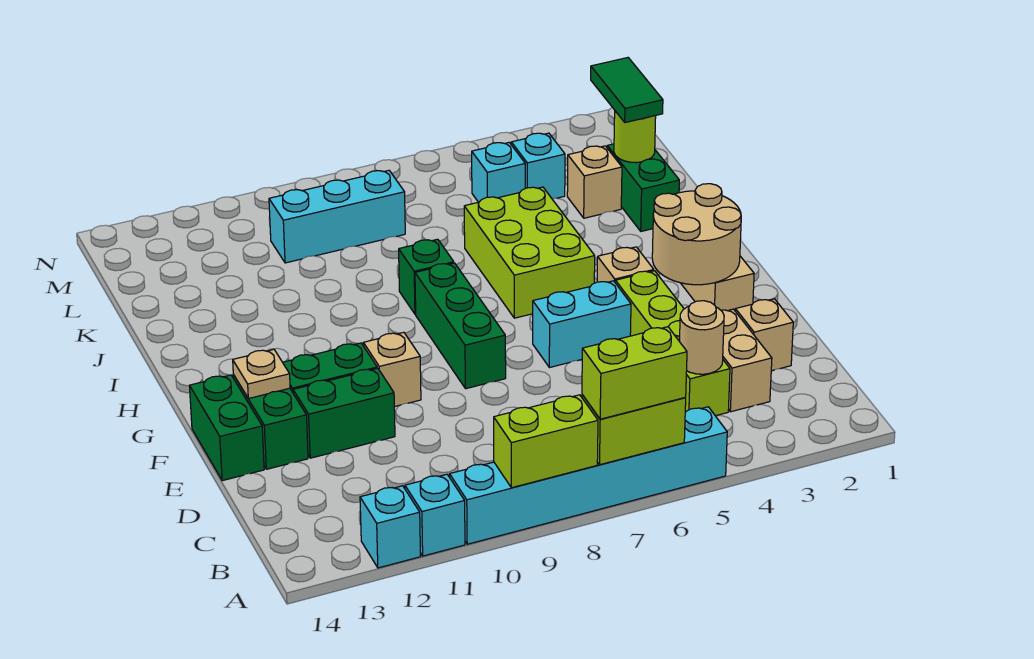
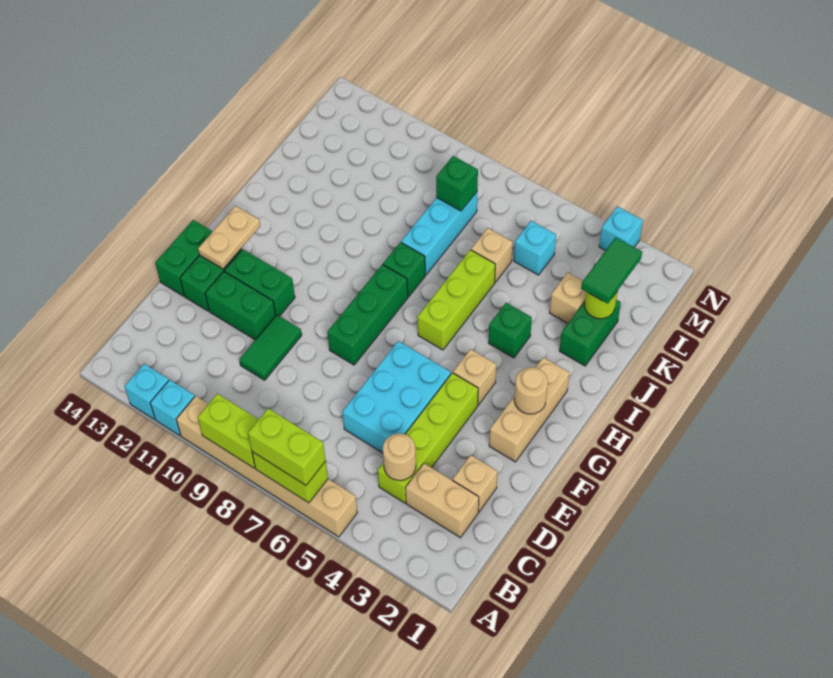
cyan brick A5:A10 level 1 -> tan brick A5:A10 level 1
tan brick C3:D3 level 1 -> tan brick C2:C3 level 1
none -> green tile D10:E10 level 1
tan round brick F2:G3 level 2 -> tan round brick G2 level 2
cyan brick F5:F6 level 1 -> cyan brick D5:F6 level 1
tan brick F10 level 1 -> tan brick K6 level 1
tan plate F13 level 2 -> tan plate F13:G13 level 2
lime brick H5:J6 level 1 -> lime brick H6:J6 level 1
none -> green brick I4 level 1
cyan brick L4 level 1 -> cyan brick N3 level 1
cyan brick L8:L10 level 1 -> cyan brick J8:L8 level 1
none -> green brick L8 level 2

